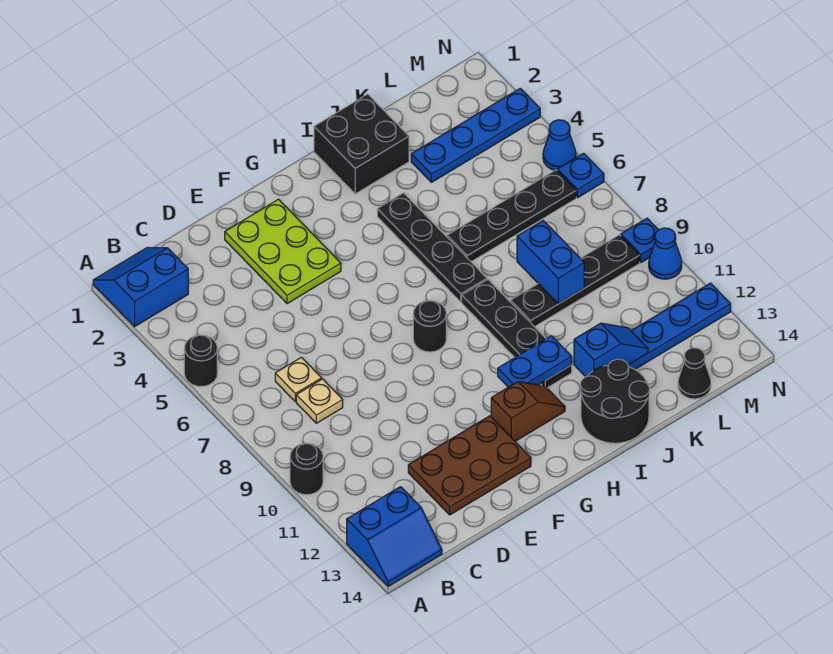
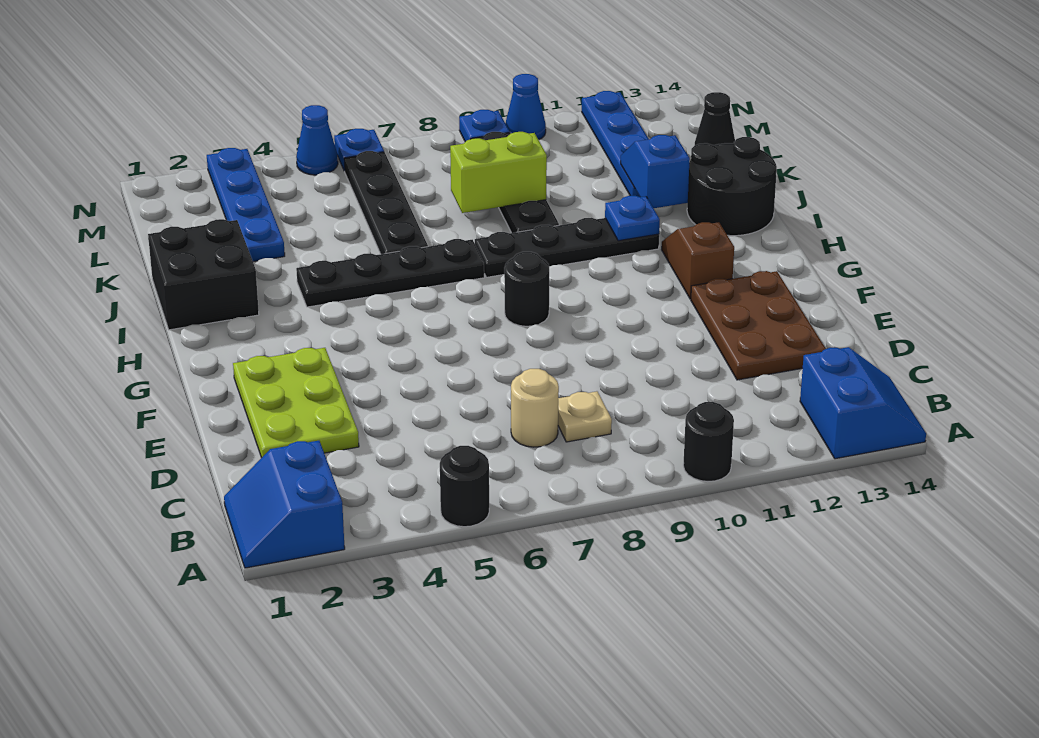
tan plate C7 level 1 -> tan round brick C7 level 1
lime plate E2:F4 level 1 -> lime plate D2:F3 level 1
blue plate H11:I11 level 2 -> blue plate I11 level 2
blue brick K8:K9 level 2 -> lime brick K8:K9 level 2

